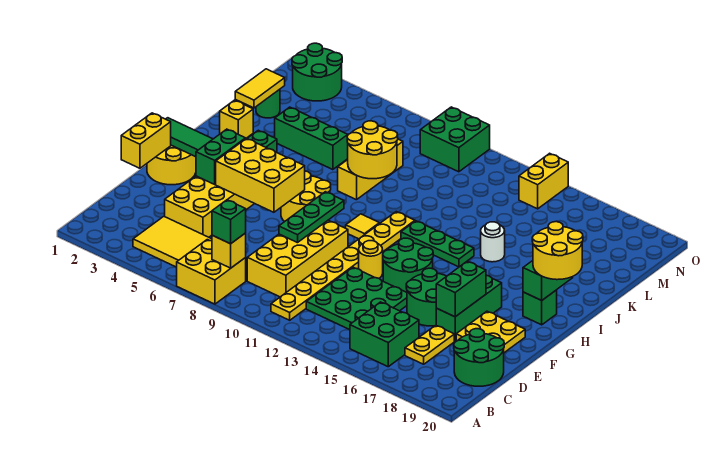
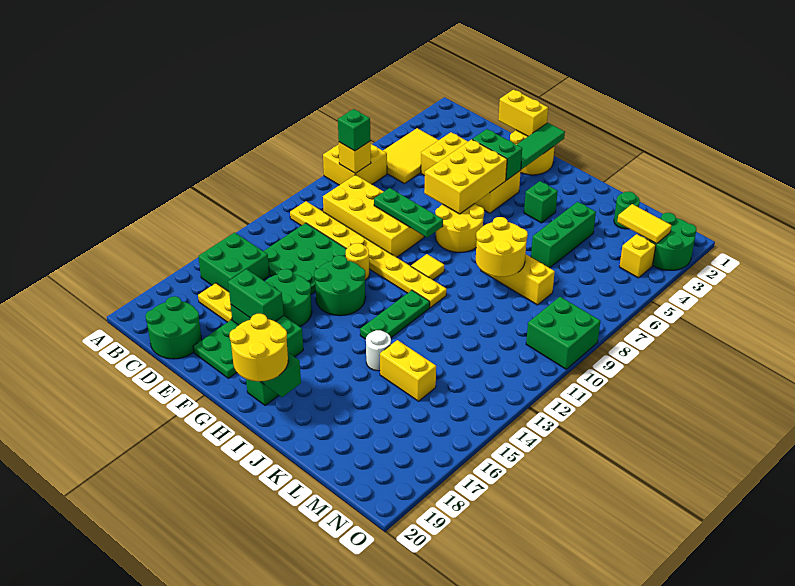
yellow plate E18:F19 level 1 -> green plate E18:F19 level 1
yellow brick J2 level 1 -> yellow brick N4 level 1
yellow tile K2:L2 level 2 -> yellow tile M3:N3 level 2
yellow brick N14:O14 level 1 -> yellow brick K15:L15 level 1

